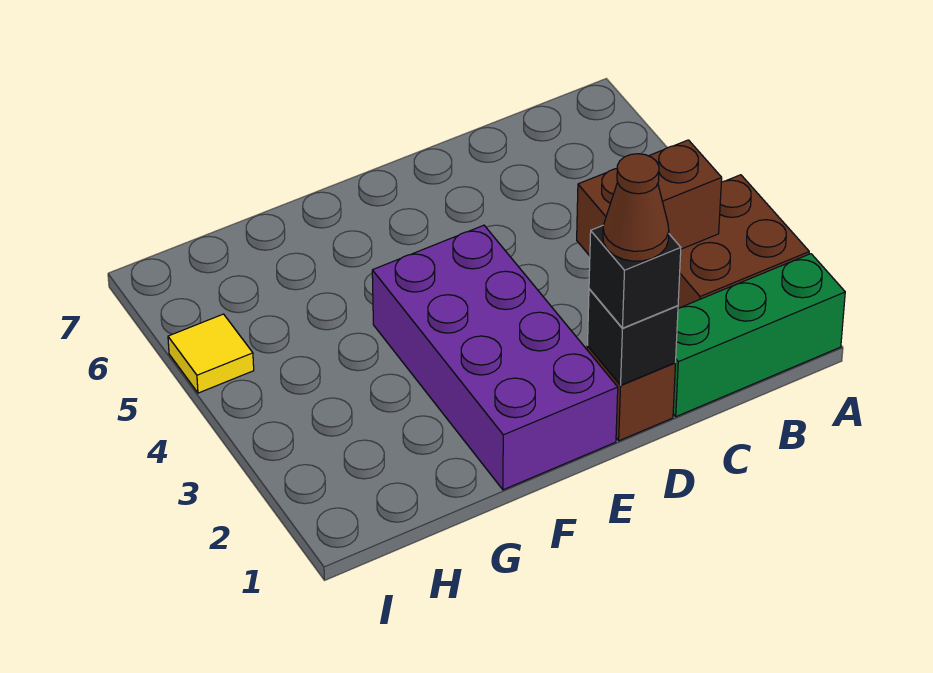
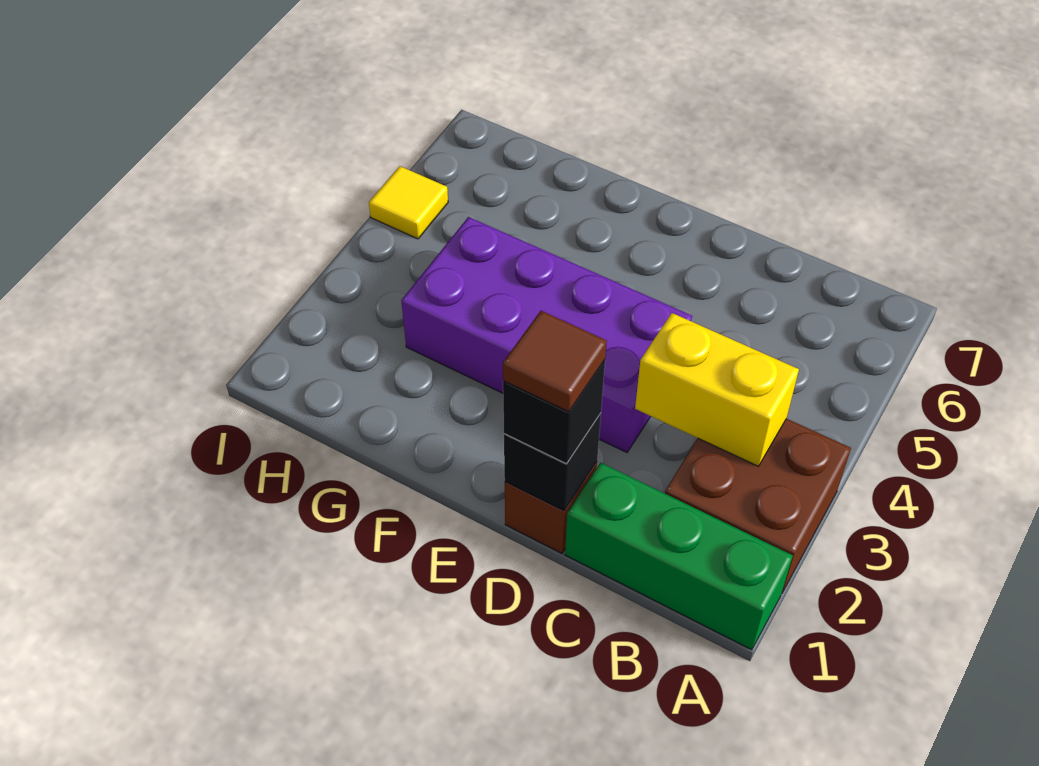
brown brick B3:C3 level 2 -> yellow brick B3:C3 level 2
brown cone D1 level 4 -> brown tile D1 level 4
purple brick E1:F4 level 1 -> purple brick D3:G4 level 1

